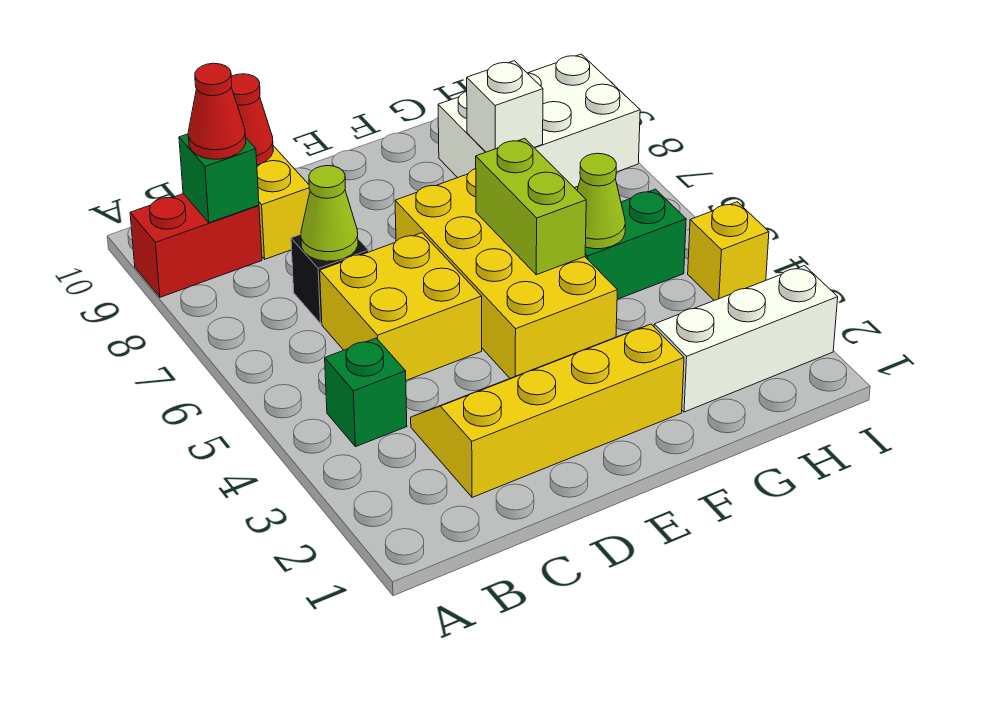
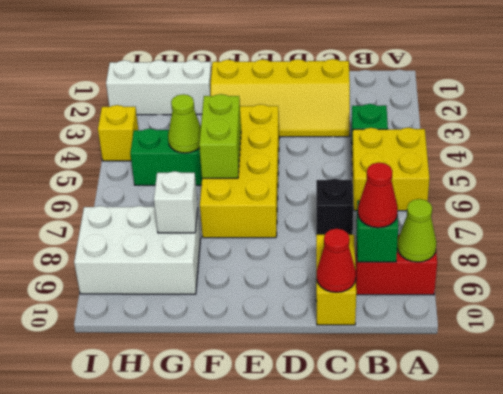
yellow brick C5:D6 level 1 -> yellow brick A5:B6 level 1
lime cone C7 level 2 -> lime cone A9 level 2

